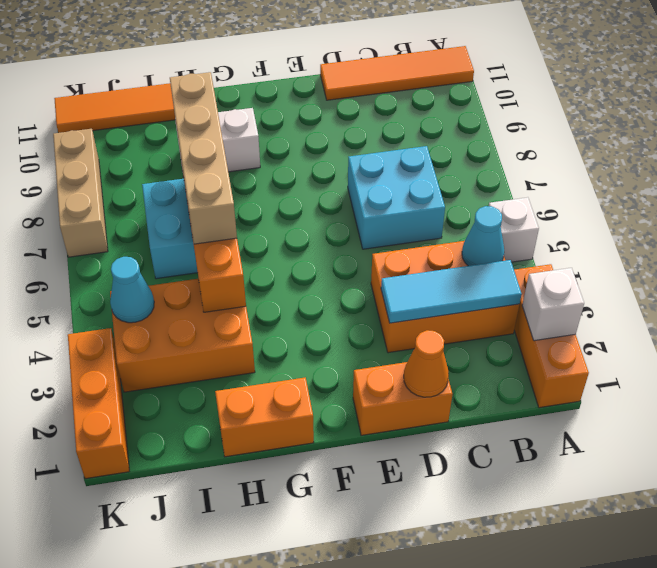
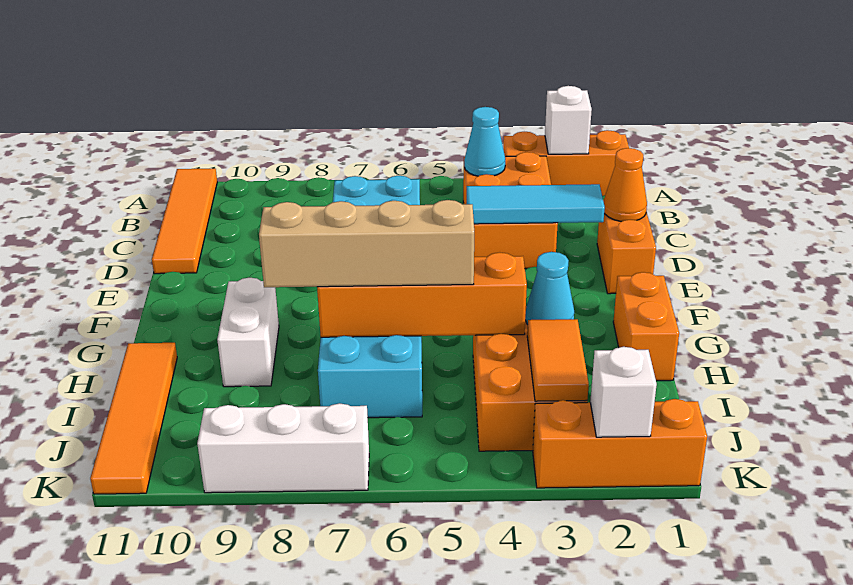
white brick A5 level 1 -> white brick K2 level 2
cyan tile B3:D3 level 2 -> cyan tile D2:D4 level 2
none -> orange tile I3:J3 level 2
cyan cone J4 level 2 -> cyan cone H3 level 2
tan brick K7:K9 level 1 -> white brick K7:K9 level 1

